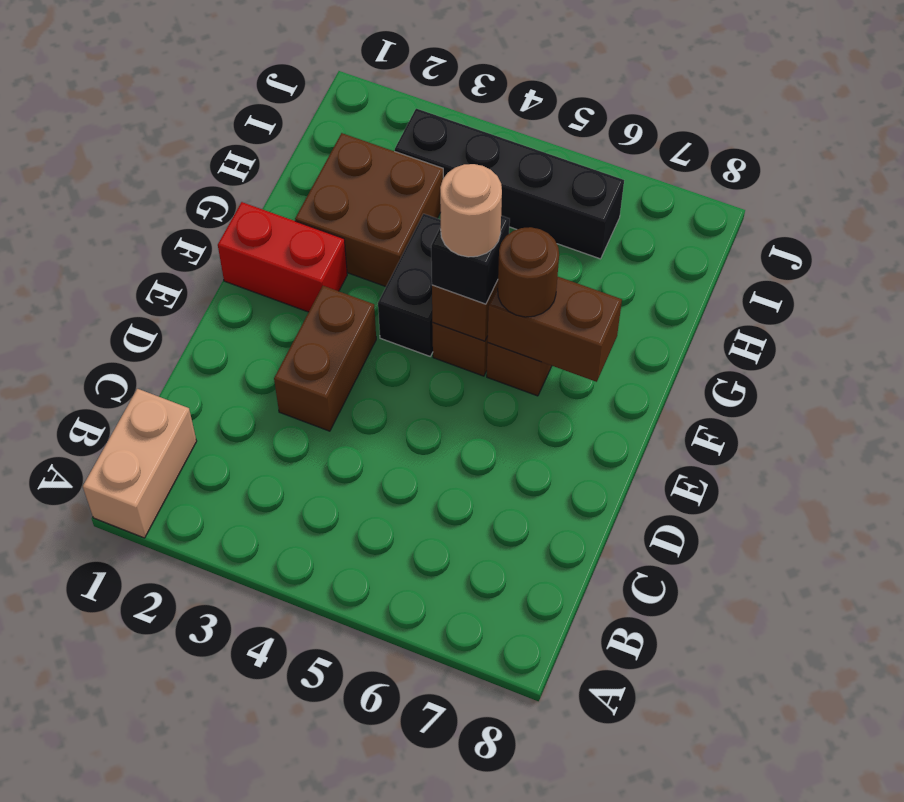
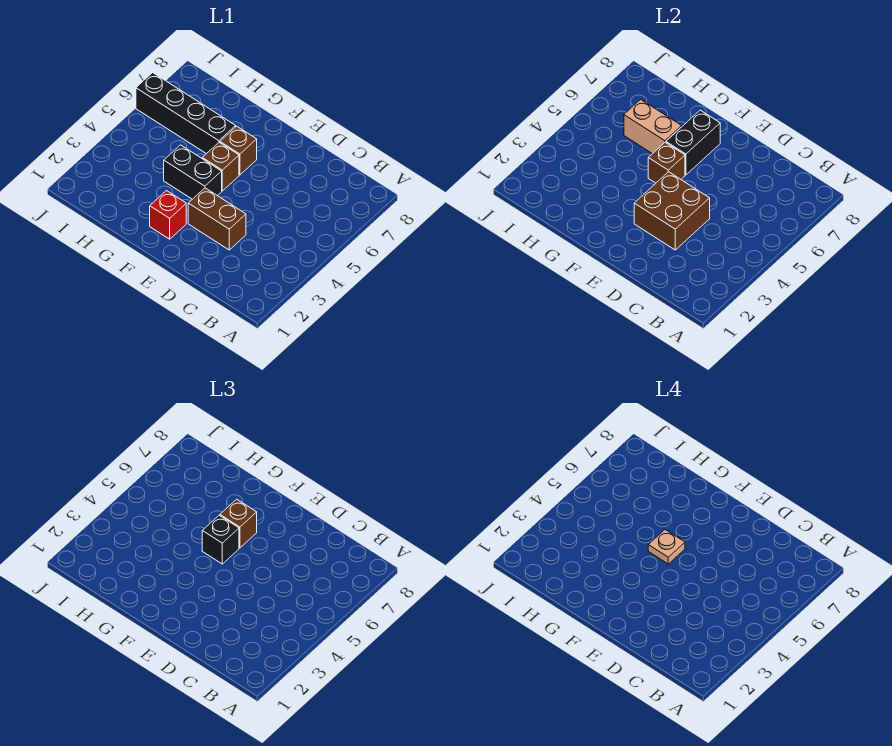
tan brick A1:B1 level 1 -> tan brick G6:H6 level 2
red brick F1:F2 level 1 -> red brick F2 level 1
tan round brick F5 level 4 -> tan plate F5 level 4
brown brick F6:F7 level 2 -> black brick F6:F7 level 2
brown round brick F6 level 3 -> brown brick F6 level 3
brown brick G2:H3 level 1 -> brown brick D3:E4 level 2
black brick I3:I6 level 1 -> black brick G6:J6 level 1

